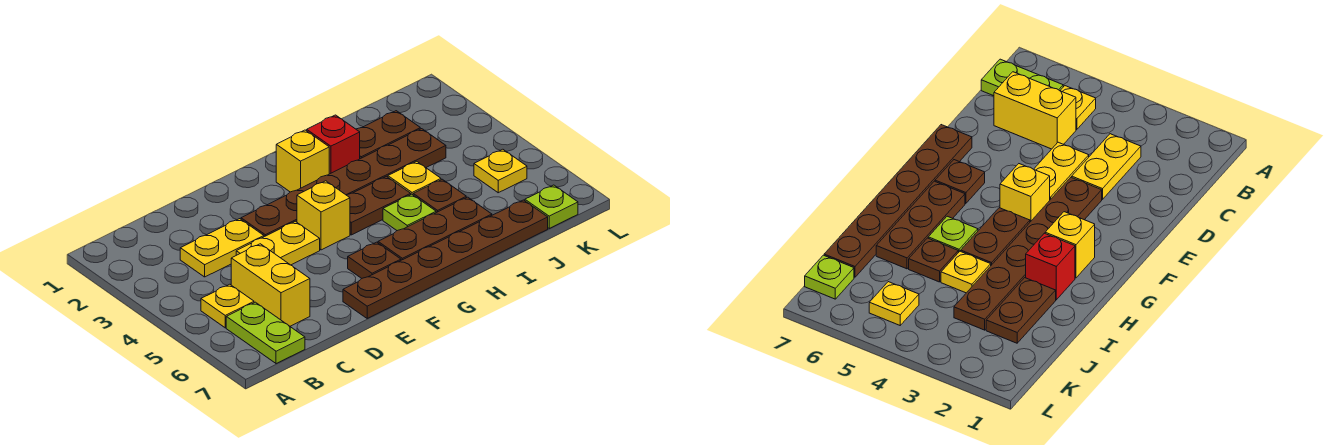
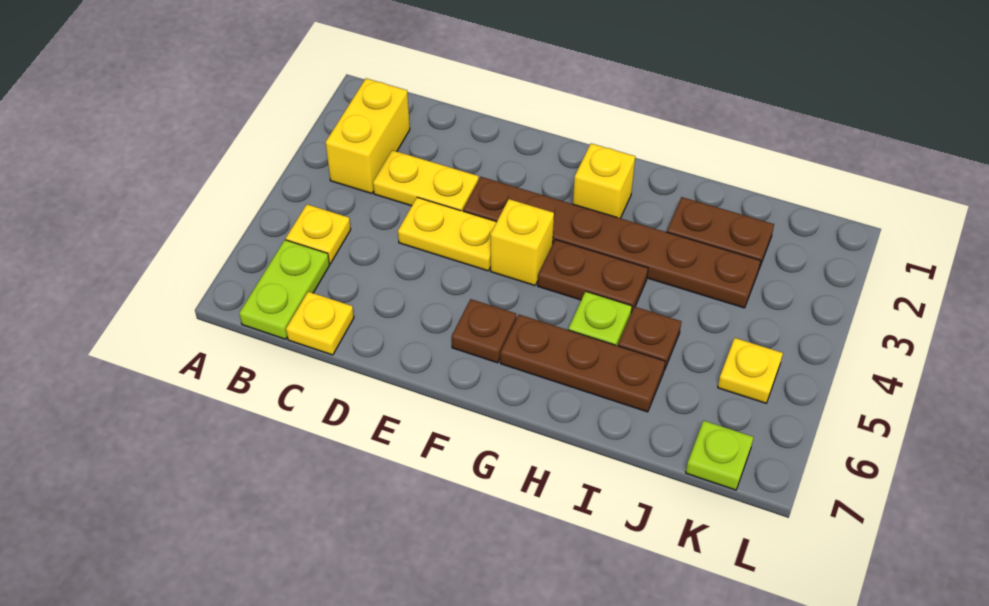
yellow brick C5:C6 level 1 -> yellow brick B2:B3 level 1
brown plate E7:J7 level 1 -> none
red brick H2 level 1 -> none
yellow plate I4 level 1 -> yellow plate C7 level 1

